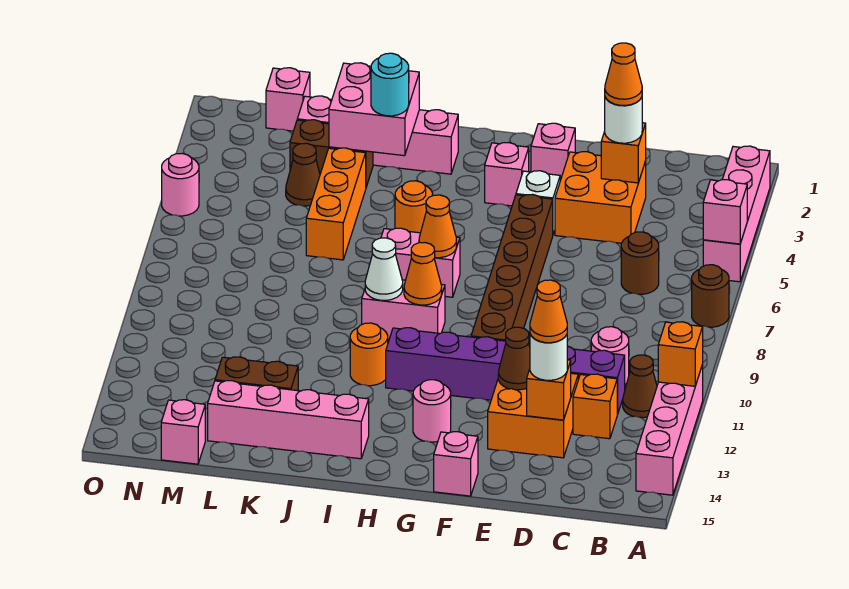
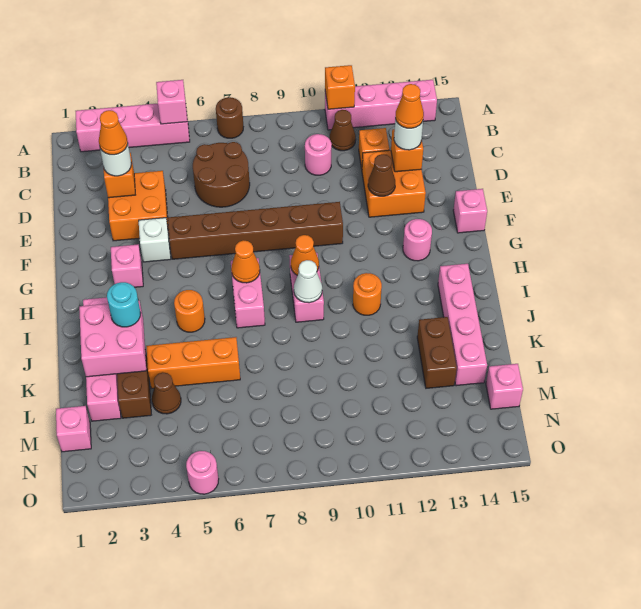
brown round brick C6 level 1 -> brown round brick C6:D7 level 1
purple brick C11:H11 level 1 -> none
pink brick F2 level 1 -> none

